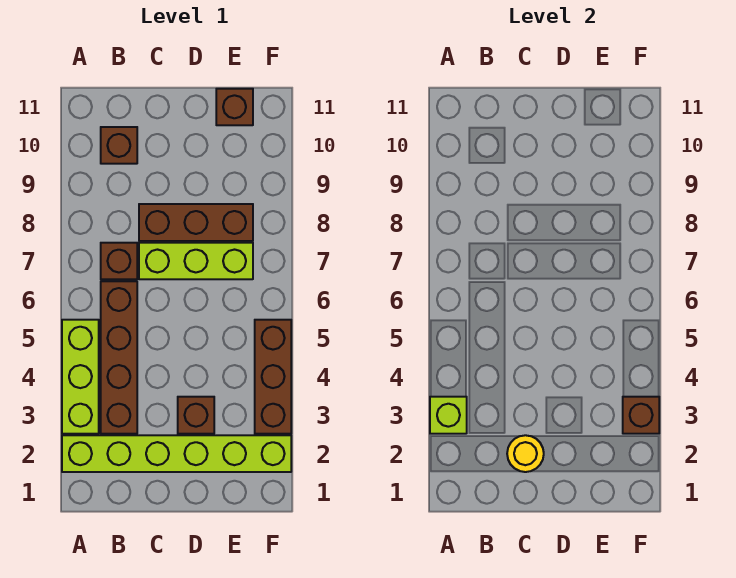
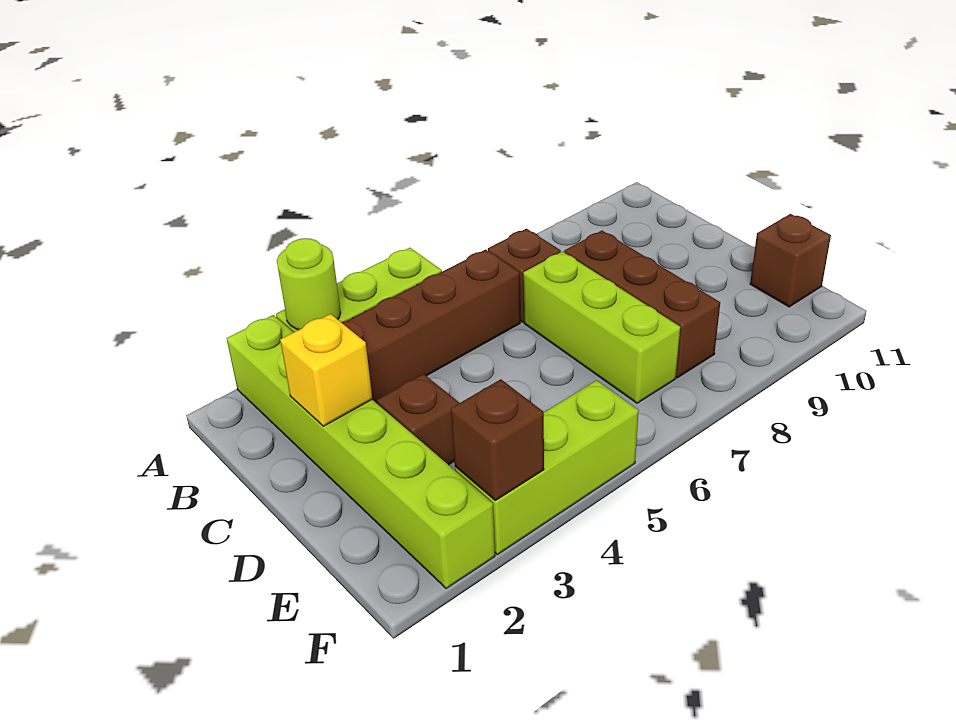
lime brick A3 level 2 -> lime round brick A3 level 2
brown brick B10 level 1 -> none
yellow round brick C2 level 2 -> yellow brick C2 level 2
brown brick F3:F5 level 1 -> lime brick F3:F5 level 1

